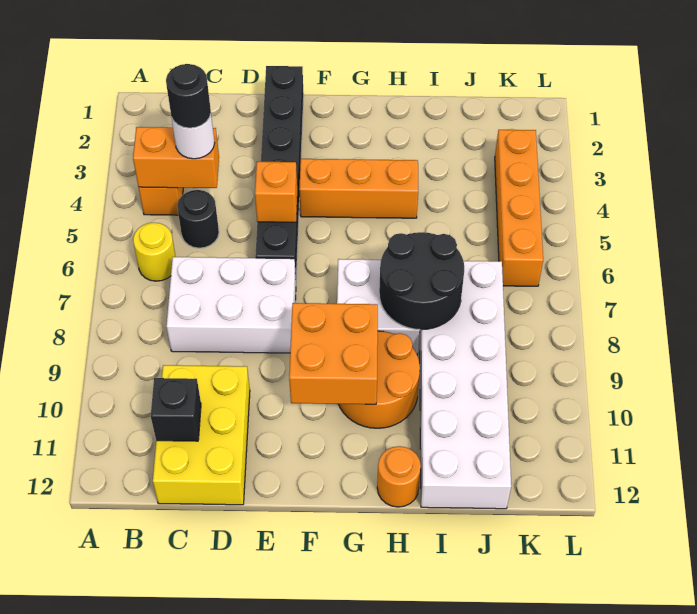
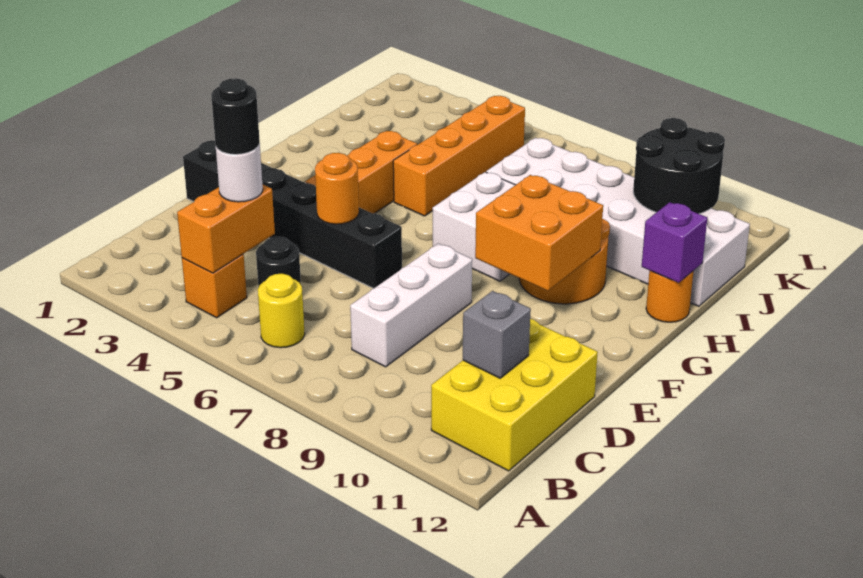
white brick C7:E8 level 1 -> white brick C8:E8 level 1
yellow brick C10:D12 level 1 -> yellow brick B11:D12 level 1
black brick C11 level 2 -> grey brick C11 level 2
orange brick E5 level 2 -> orange round brick E5 level 2
black round brick H7:I8 level 2 -> black round brick J10:K11 level 2
none -> purple brick H12 level 2
orange brick K3:K6 level 1 -> orange brick H5:K5 level 1

